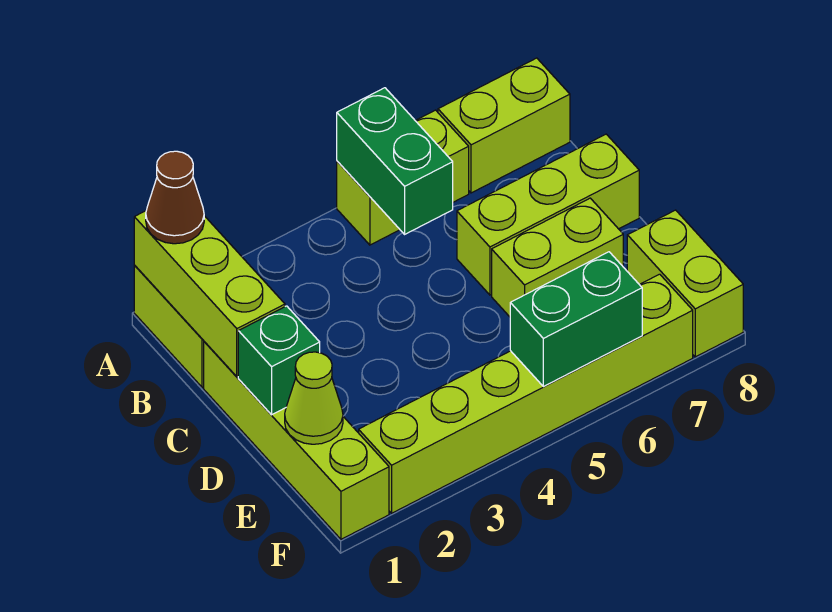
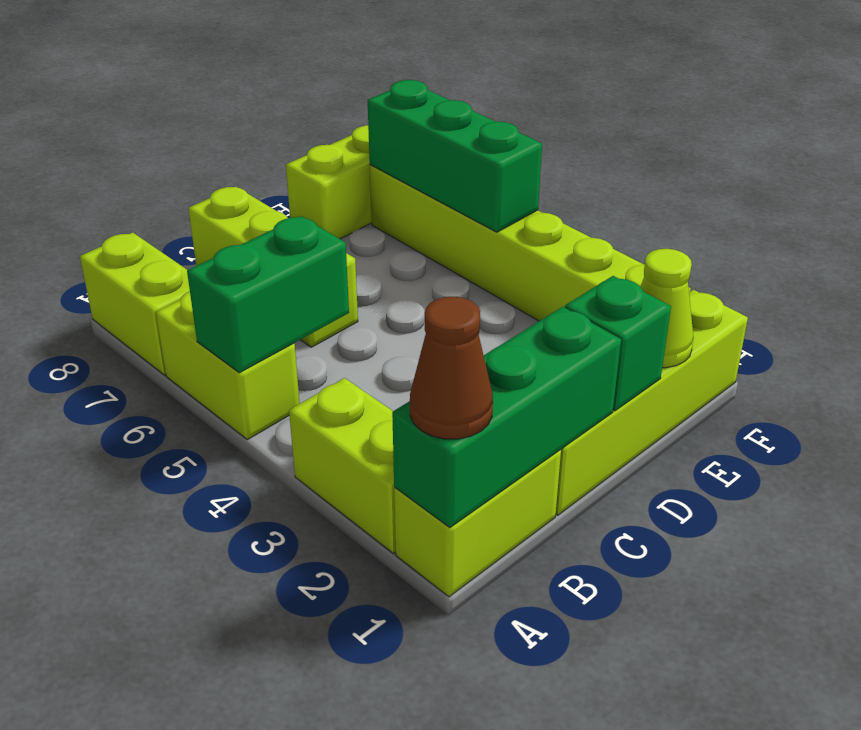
lime brick A1:C1 level 2 -> green brick A1:C1 level 2
lime brick D6:D7 level 1 -> lime brick A2:A3 level 1
green brick F5:F6 level 2 -> green brick F5:F7 level 2

